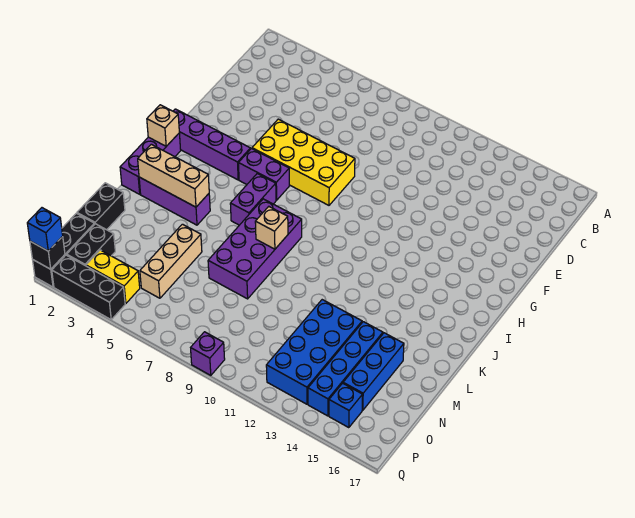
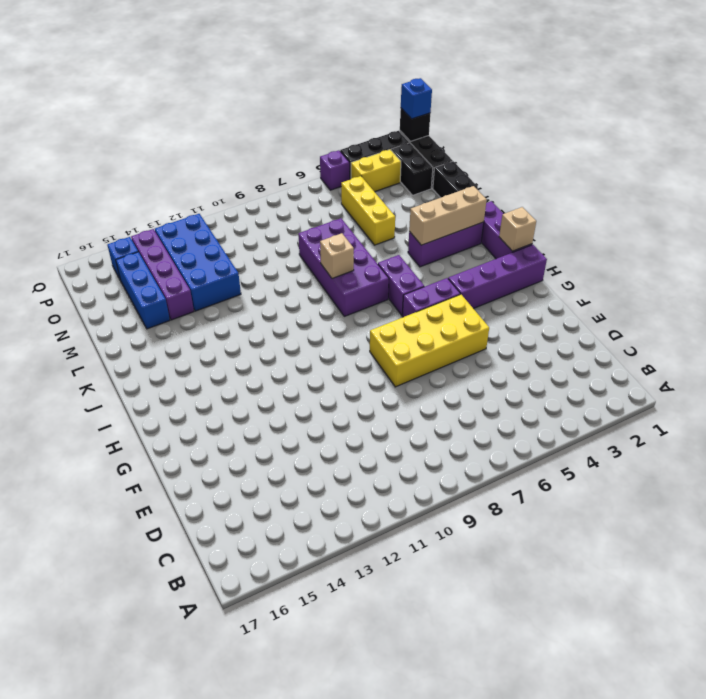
tan brick M5:O5 level 1 -> yellow brick M5:O5 level 1
blue brick M14:P14 level 1 -> purple brick M14:P14 level 1
purple brick Q9 level 1 -> purple brick Q5 level 1

